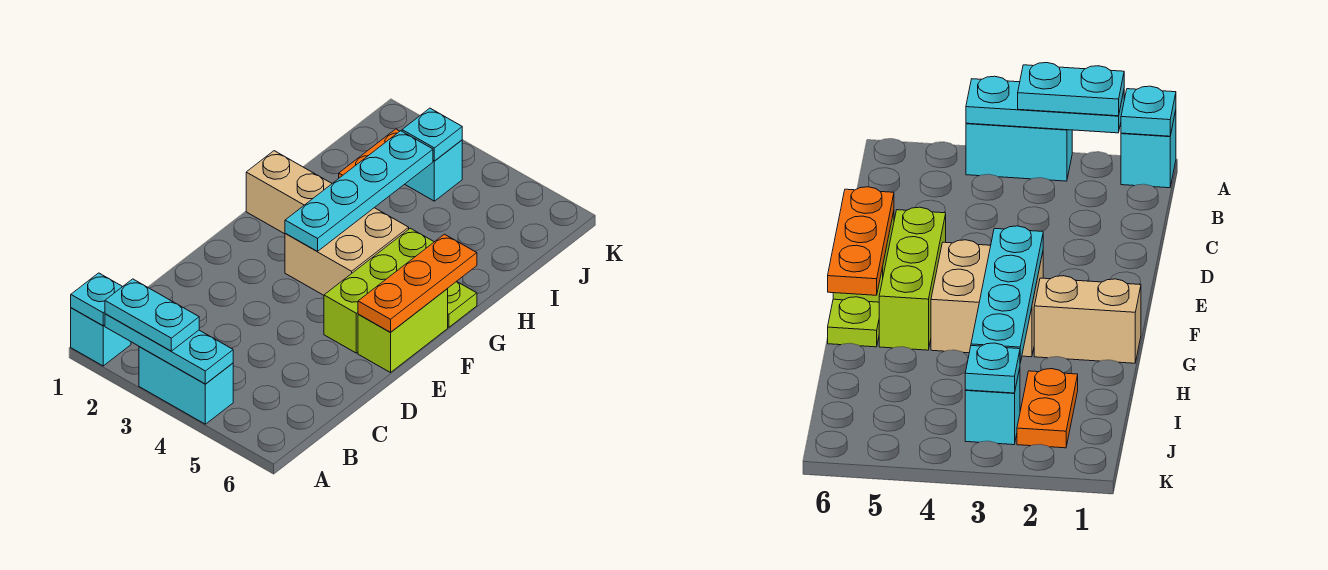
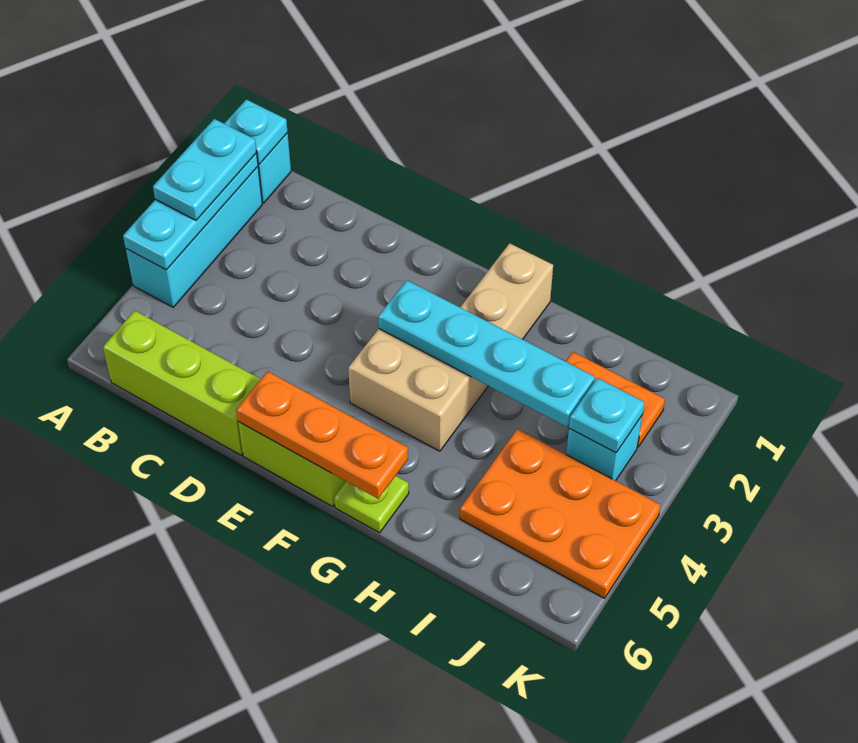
cyan brick A3:A4 level 1 -> cyan brick A2:A4 level 1
lime brick E5:G5 level 1 -> lime brick B6:D6 level 1
none -> orange plate I4:K5 level 1

